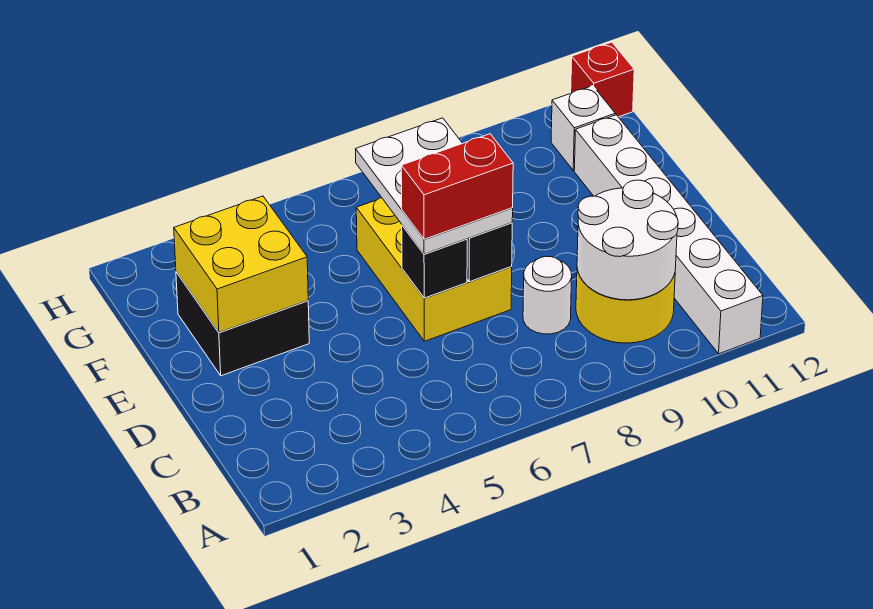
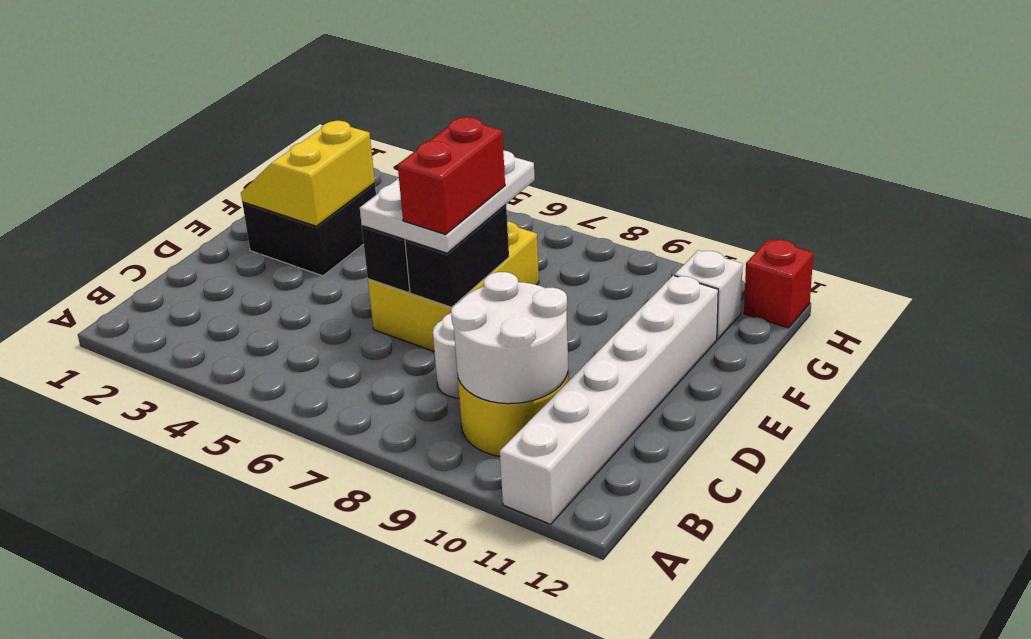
red brick D6:D7 level 4 -> red brick D7:E7 level 4
yellow brick E2:F3 level 2 -> yellow slope E2:F3 level 2 top 3

